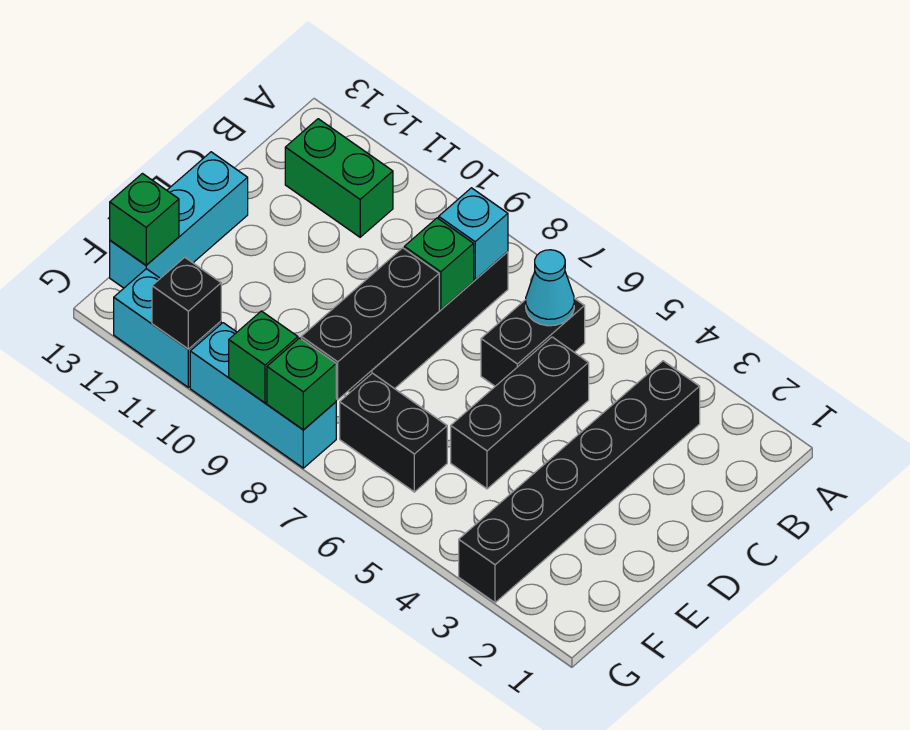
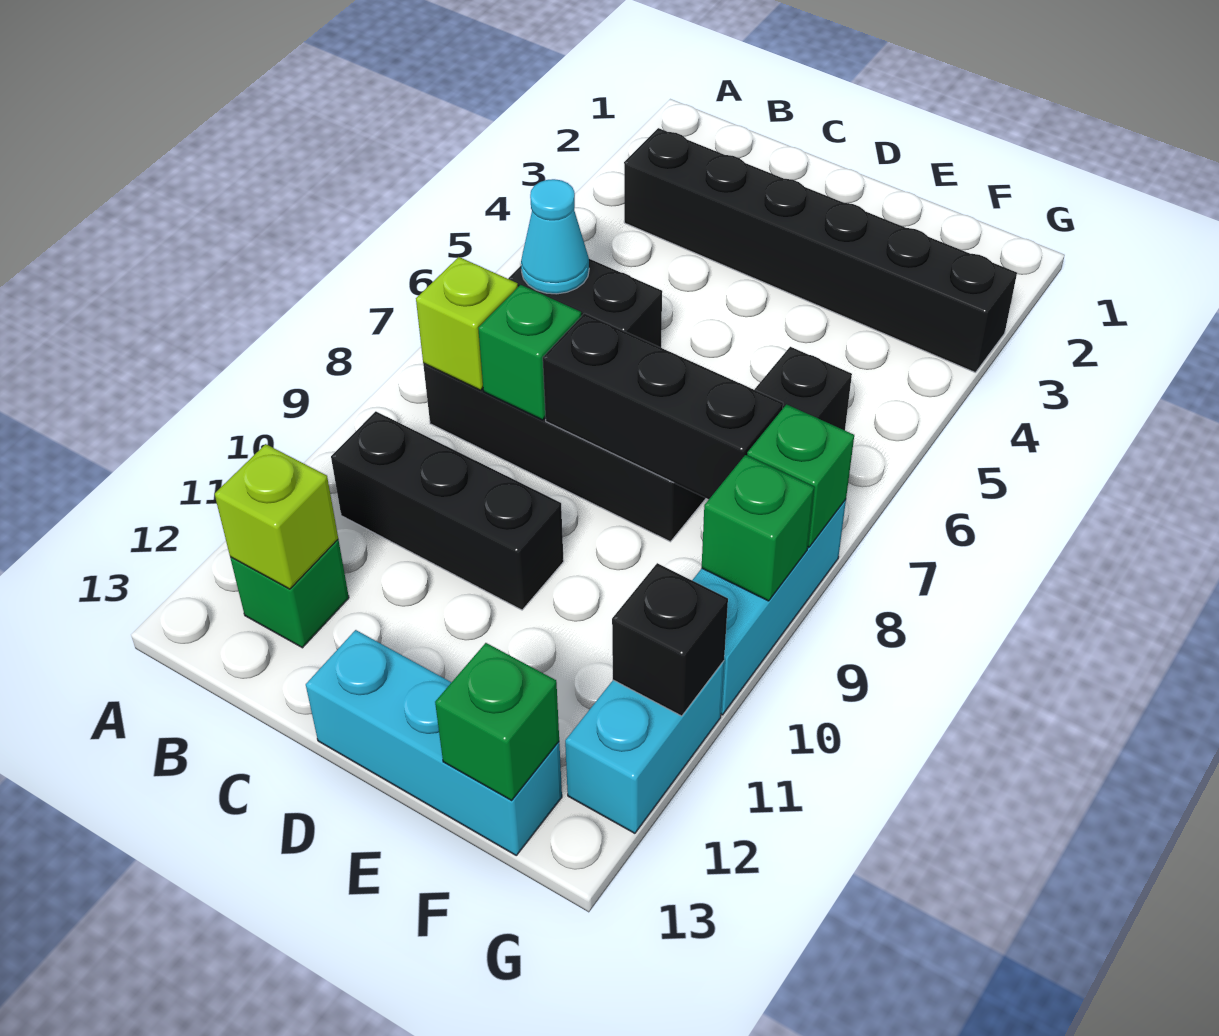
cyan brick B8 level 2 -> lime brick B8 level 2
green brick B11:B12 level 1 -> green brick B12 level 1
none -> lime brick B12 level 2
black brick C5:E5 level 1 -> black brick B10:D10 level 1

